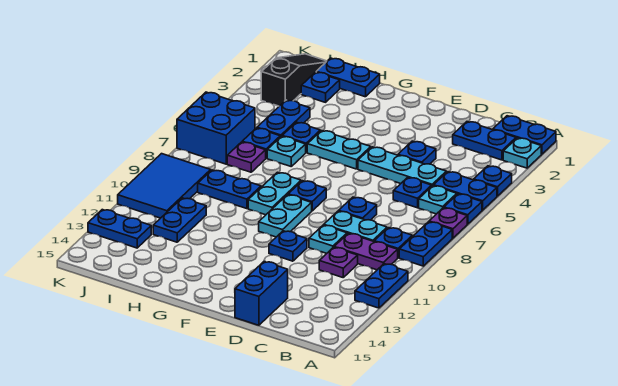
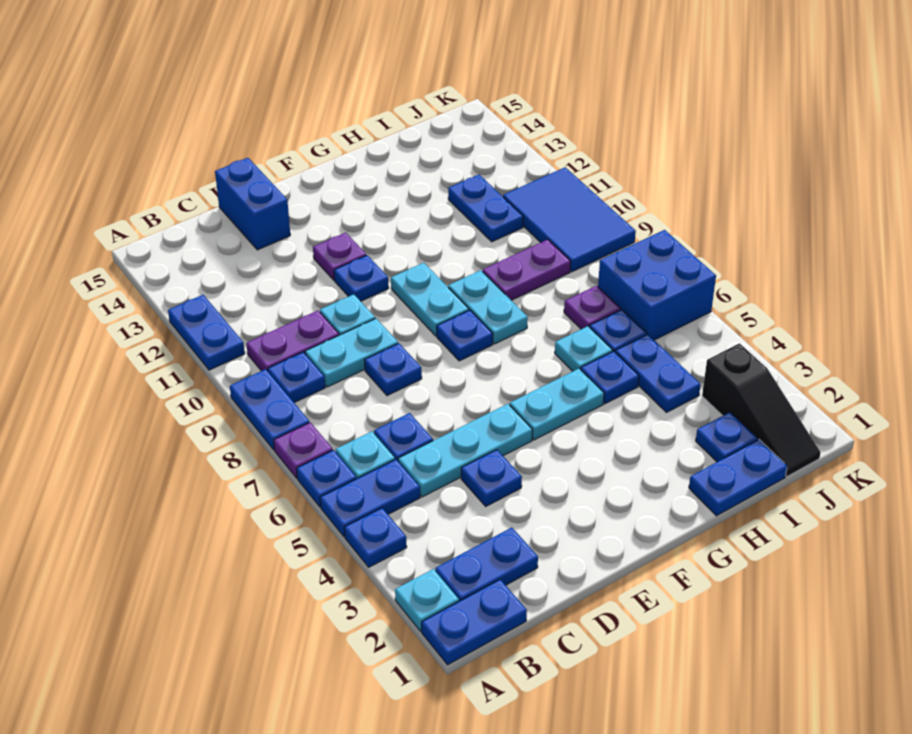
purple plate C11 level 1 -> purple plate E12 level 1
blue plate H9:I9 level 1 -> purple plate H9:I9 level 1
blue plate J13:K13 level 1 -> none

